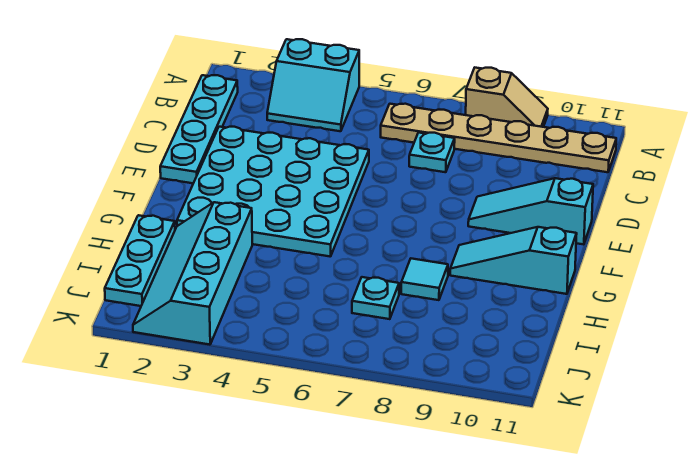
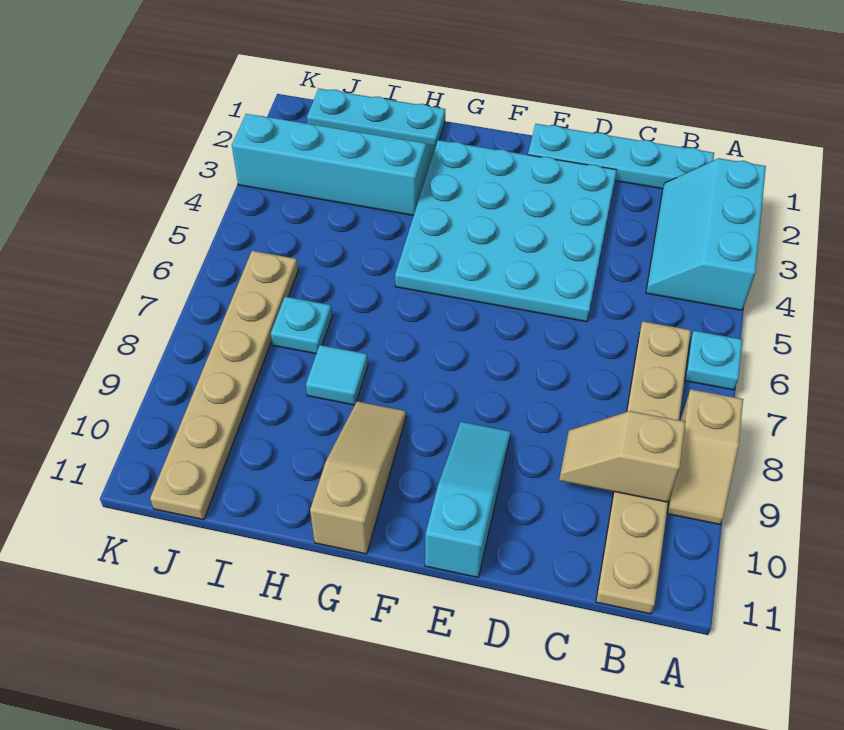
cyan slope A3:B4 level 1 top A -> cyan slope A2:B4 level 1 top A
none -> tan slope B9:C9 level 2 top B
cyan plate C7 level 1 -> cyan plate A6 level 1
cyan slope G9:G11 level 1 top 11 -> tan slope G9:G11 level 1 top 11
none -> tan plate J6:J11 level 1

